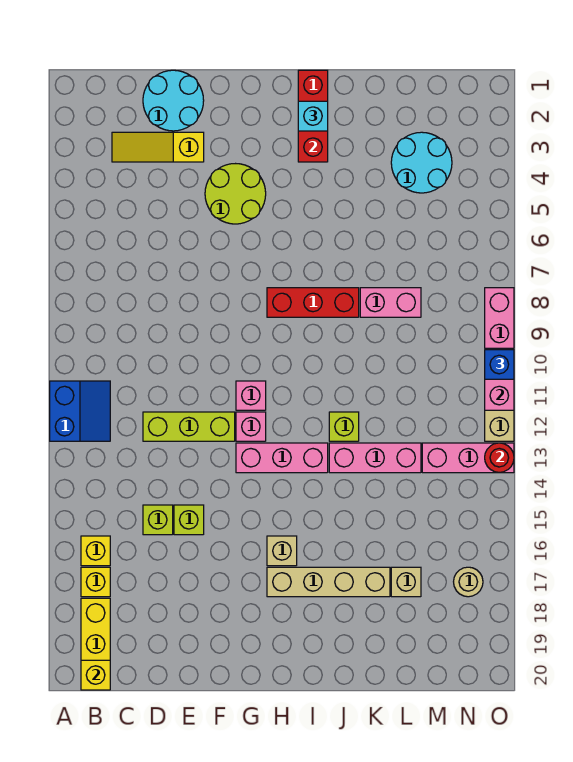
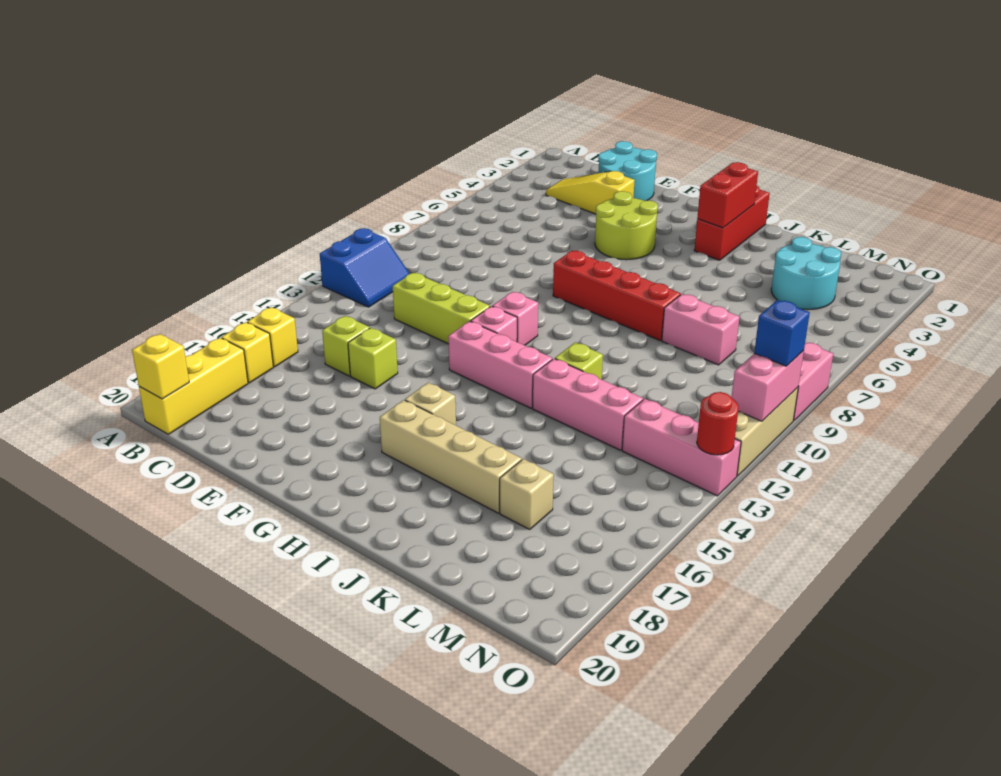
red brick H8:J8 level 1 -> red brick G8:J8 level 1
cyan brick I2 level 3 -> none
tan round brick N17 level 1 -> none

